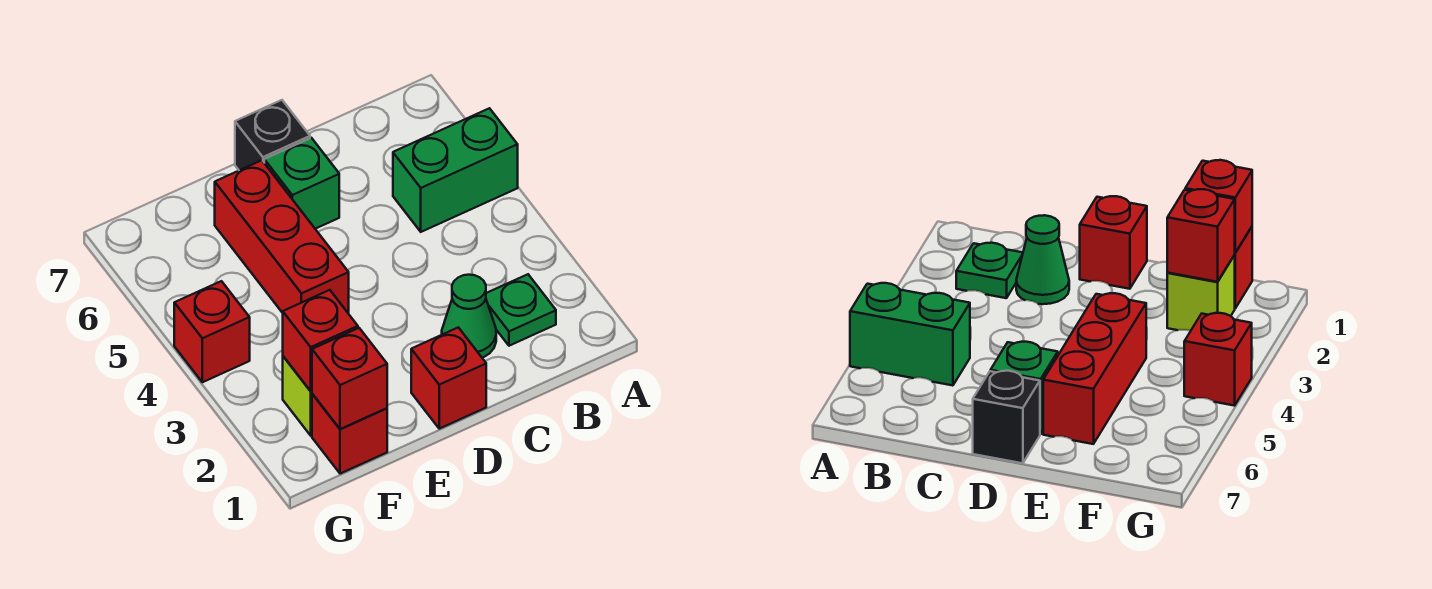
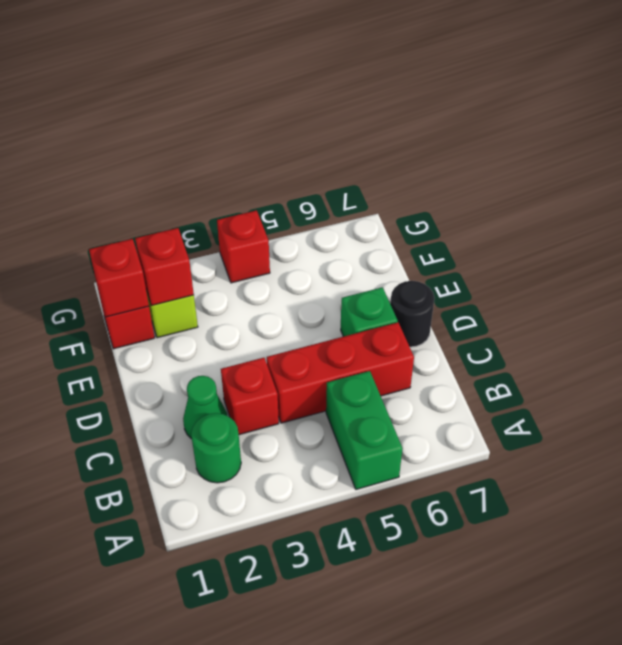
green plate B2 level 1 -> green round brick B2 level 1
red brick D1 level 1 -> red brick C3 level 1
black brick D7 level 1 -> black round brick D7 level 1
red brick E4:E6 level 1 -> red brick C4:C6 level 1

